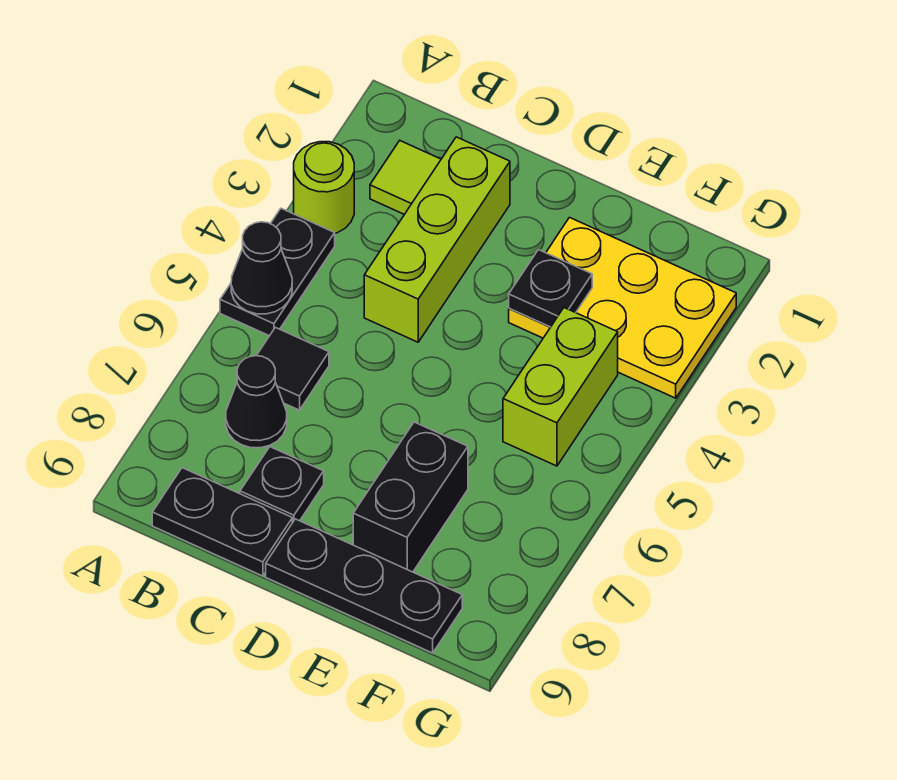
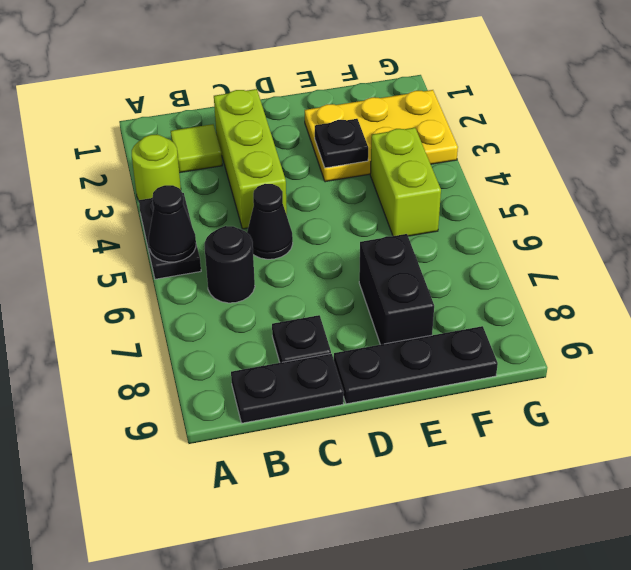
black tile B6 level 1 -> black round brick B6 level 1
black cone B7 level 1 -> black cone C5 level 1

